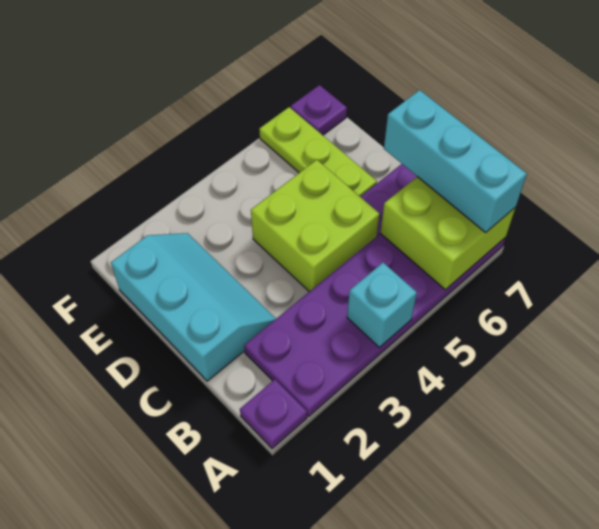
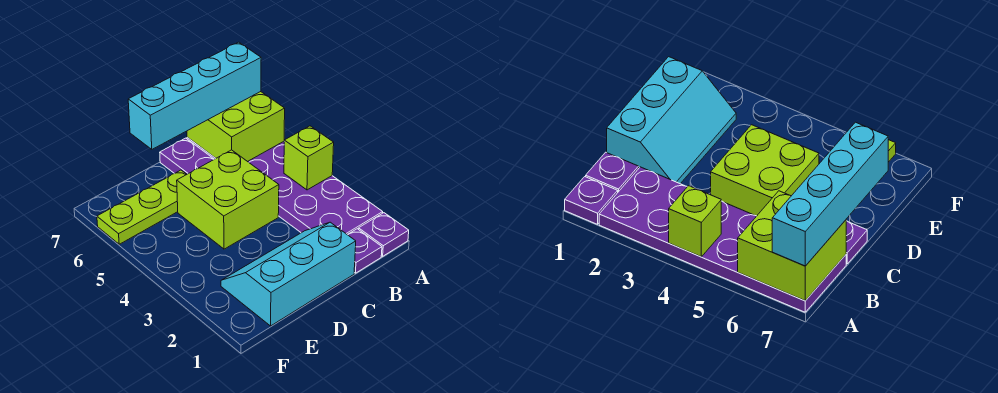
cyan brick A4 level 2 -> lime brick A4 level 2
cyan brick A7:C7 level 3 -> cyan brick A7:D7 level 3
purple plate F7 level 1 -> purple plate B1 level 1

